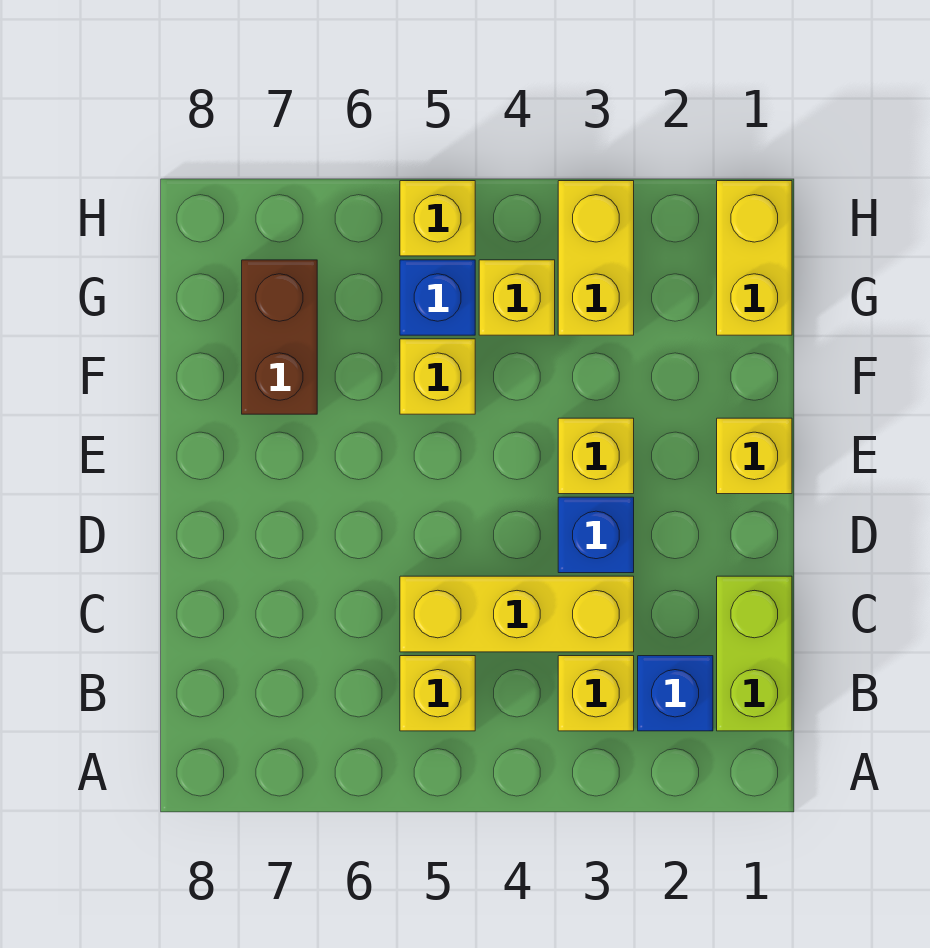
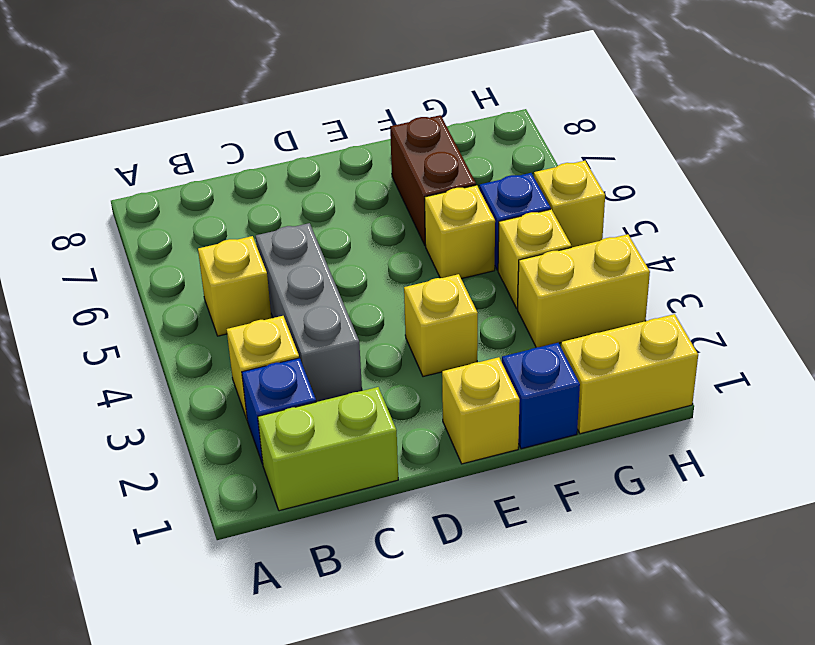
yellow brick C3:C5 level 1 -> grey brick C3:C5 level 1
blue brick D3 level 1 -> blue brick F1 level 1
brown brick F7:G7 level 1 -> brown brick F6:F7 level 1

